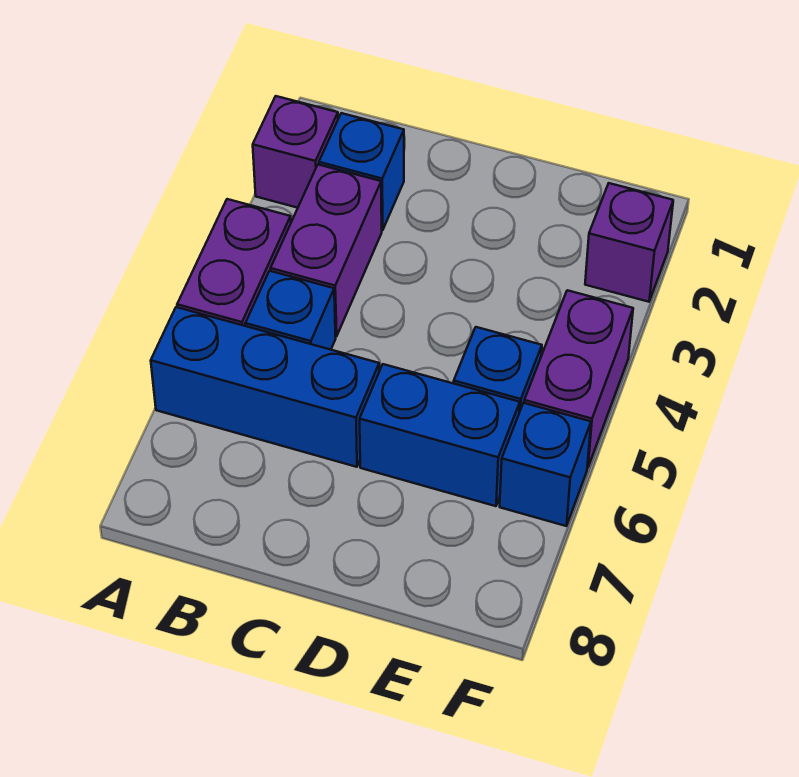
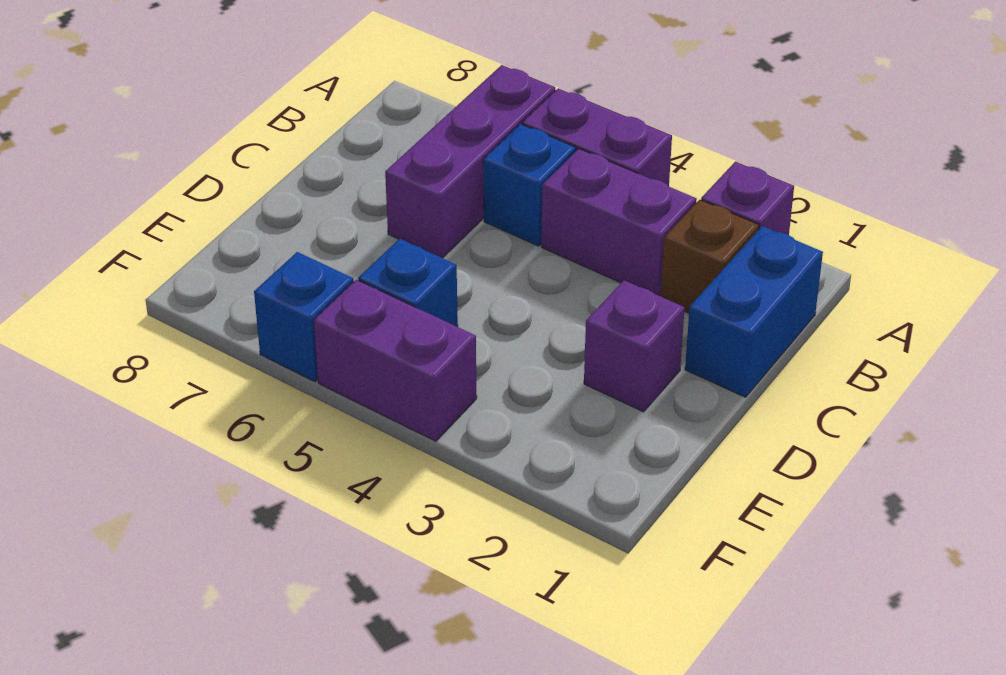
blue brick A6:C6 level 1 -> purple brick A6:C6 level 1
blue brick B2 level 1 -> brown brick B2 level 1
blue brick D6:E6 level 1 -> blue brick B1:C1 level 1
purple brick F2 level 1 -> purple brick D2 level 1

